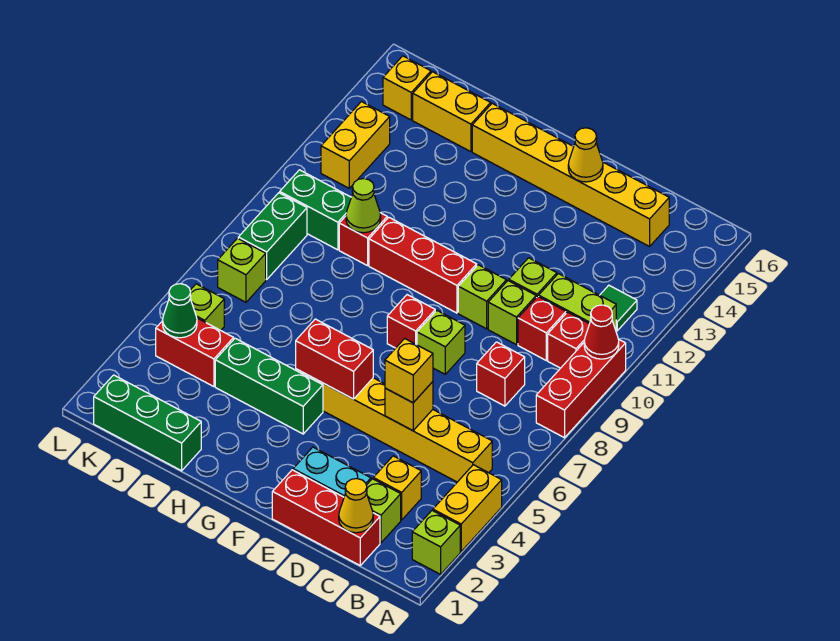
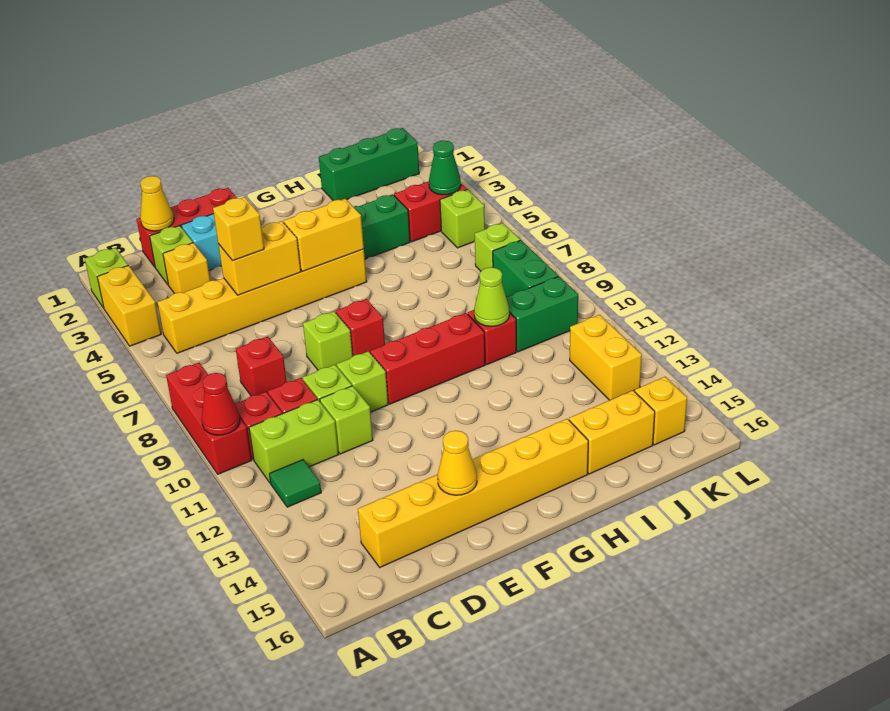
yellow brick D5 level 2 -> yellow brick D5:E5 level 2
red brick F5:G5 level 2 -> yellow brick F5:G5 level 2

